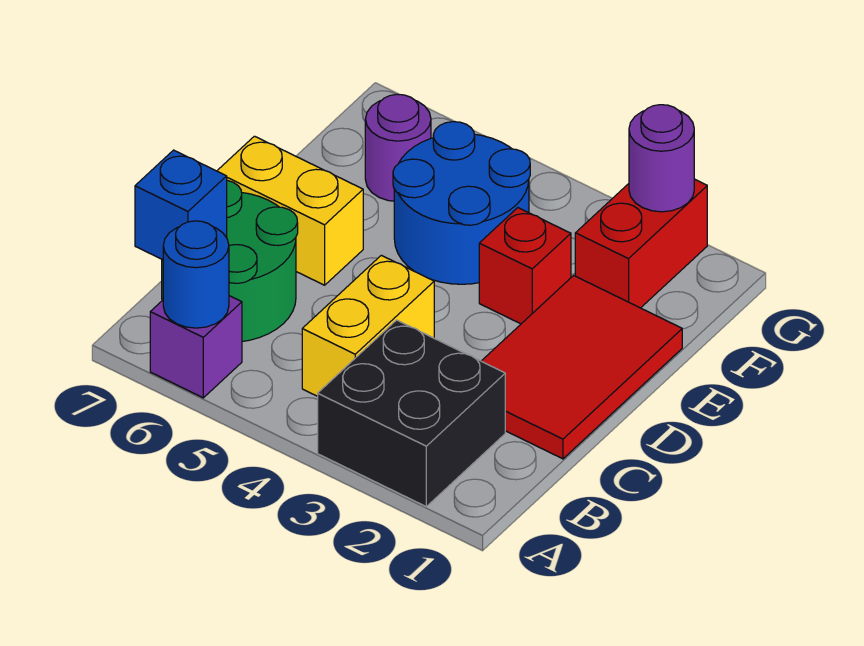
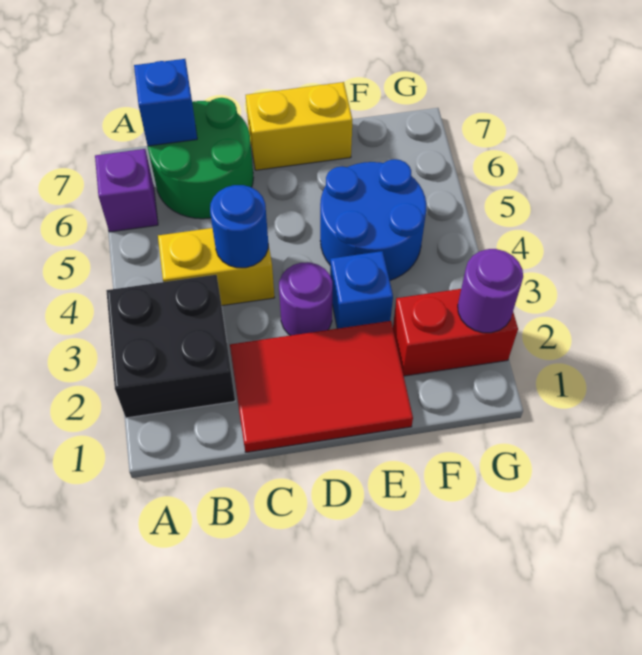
blue round brick A6 level 2 -> blue round brick C4 level 2
yellow brick D6:D7 level 1 -> yellow brick D7:E7 level 1
red brick E3 level 1 -> blue brick E3 level 1
purple round brick F6 level 1 -> purple round brick D3 level 1

